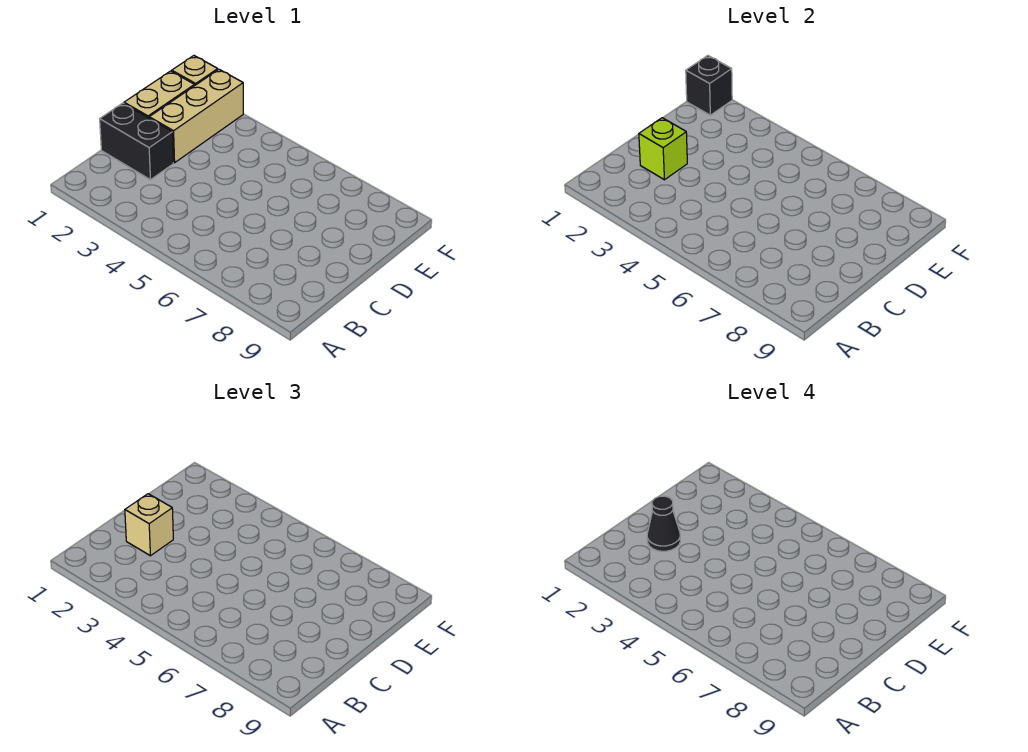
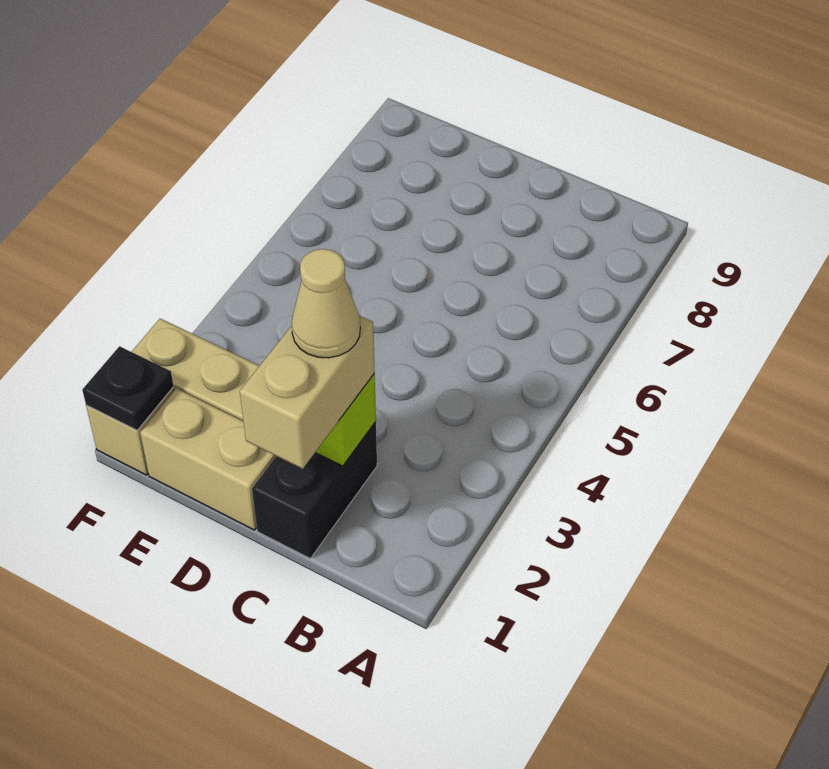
tan brick C2 level 3 -> tan brick C1:C2 level 3
black cone C2 level 4 -> tan cone C2 level 4
black brick F1 level 2 -> black plate F1 level 2

